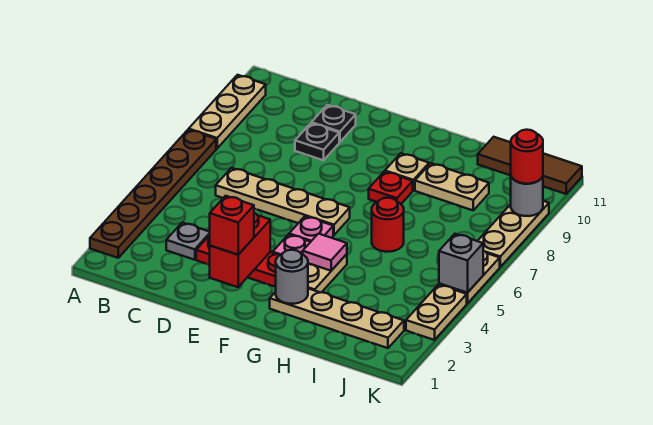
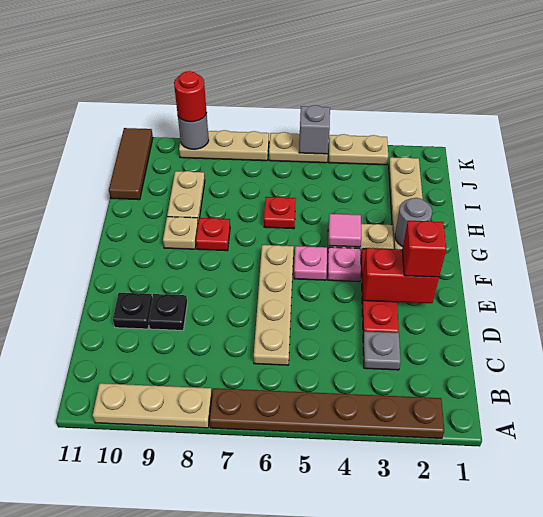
red round brick H6 level 1 -> red plate H6 level 1

